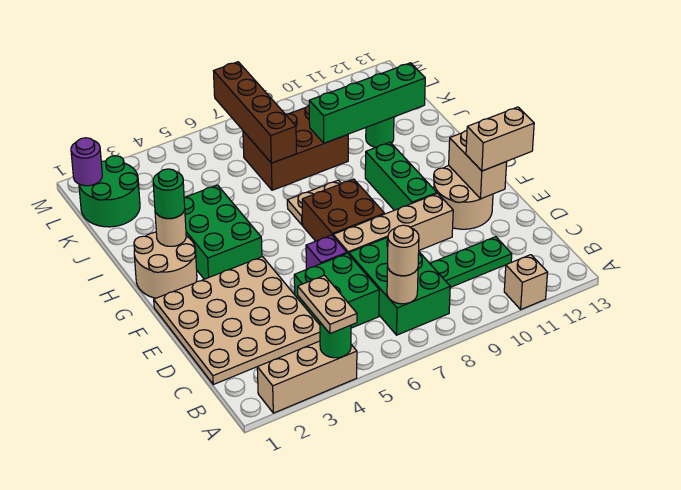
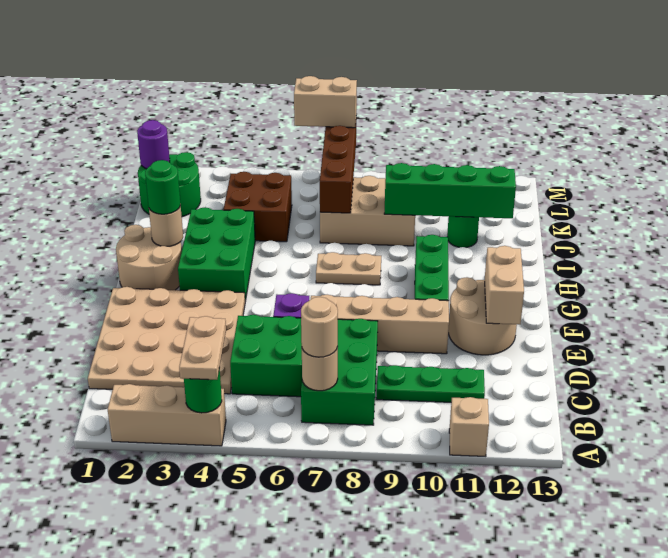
tan brick E12:E13 level 3 -> tan brick M6:M7 level 3
brown brick F7:G8 level 1 -> brown brick J4:K5 level 1
brown brick J7:K9 level 1 -> tan brick J7:K9 level 1

